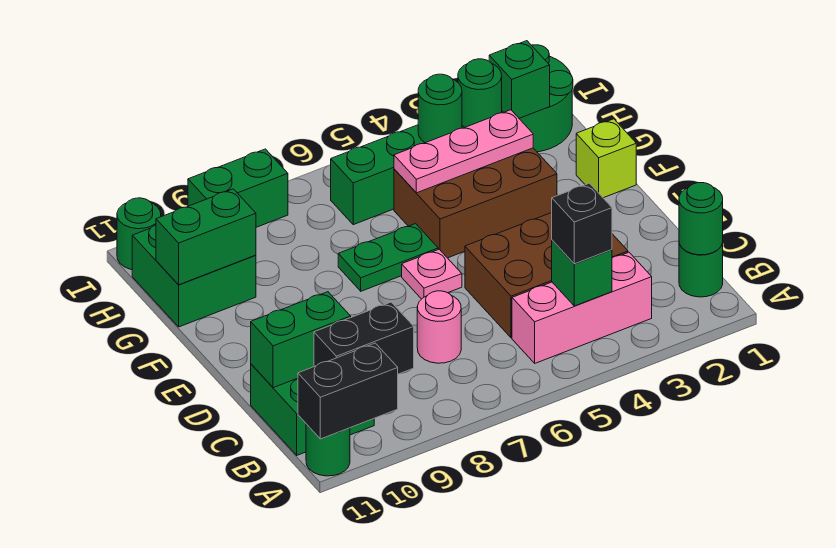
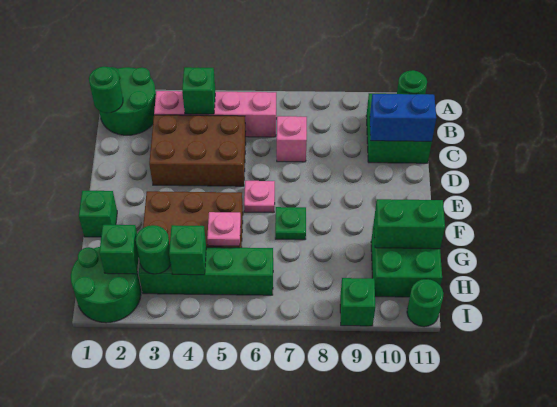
black brick A10:A11 level 2 -> none
green round brick B1 level 1 -> green round brick A1:B2 level 1
pink brick B3:B5 level 1 -> pink brick B3:B6 level 1
black brick B4 level 3 -> none
black brick B9:B10 level 2 -> none
pink round brick C7 level 1 -> pink brick C7 level 1
green brick C10:C11 level 2 -> blue brick C10:C11 level 2
lime brick F1 level 1 -> green brick F1 level 1
green plate F6:F7 level 1 -> green plate F7 level 1
pink plate G3:G5 level 2 -> pink plate G5 level 2
green round brick H4 level 2 -> green brick H4 level 2
green brick I8:I9 level 1 -> green brick I9 level 1

